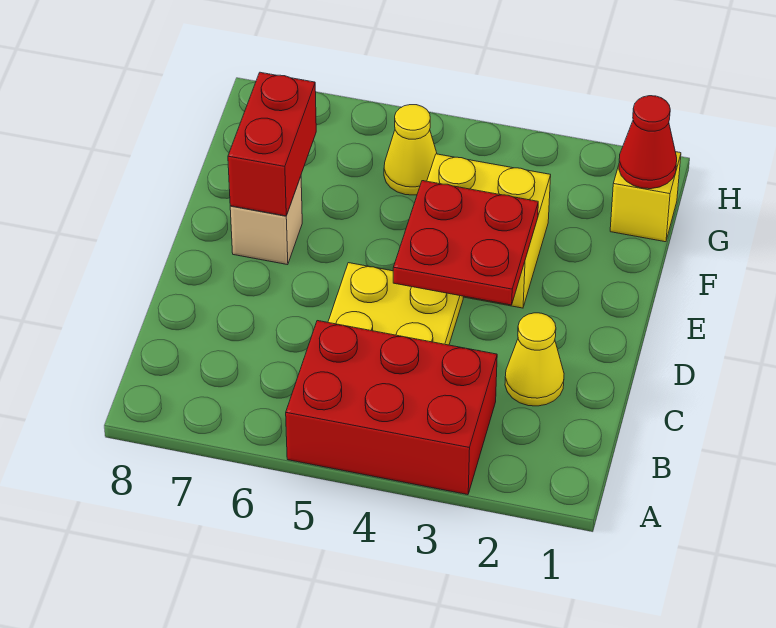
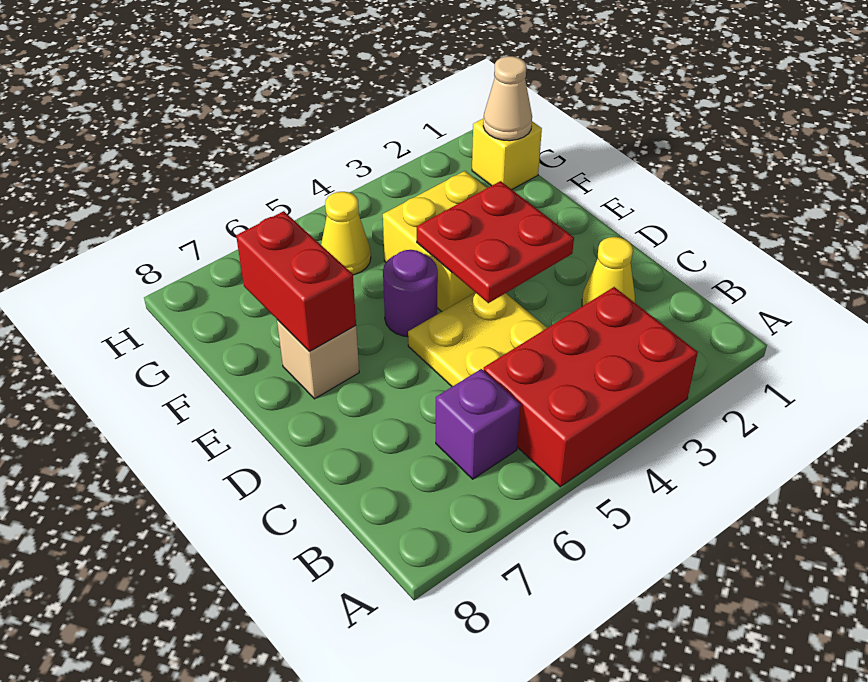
none -> purple brick B6 level 1
none -> purple round brick E5 level 1
red cone G1 level 2 -> tan cone G1 level 2

